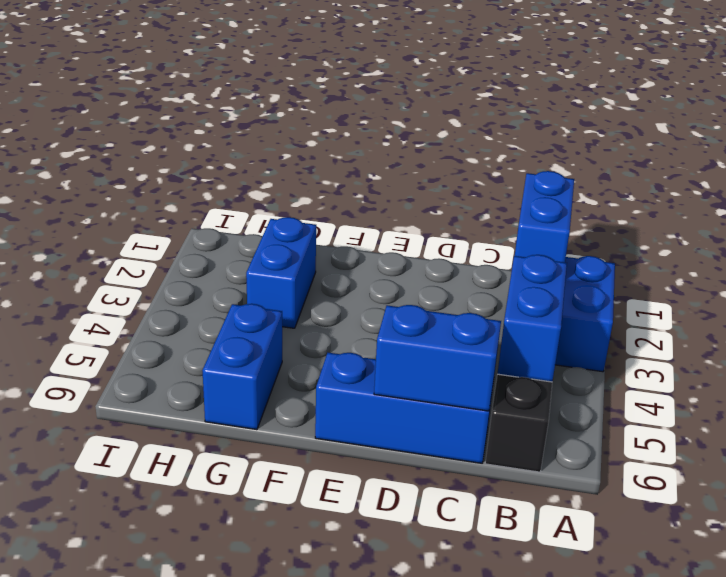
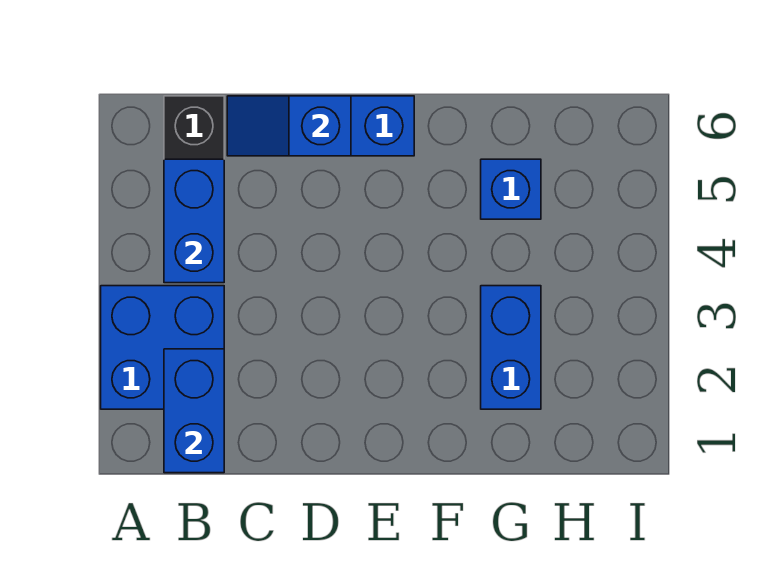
blue brick C6:D6 level 2 -> blue slope C6:D6 level 2 top D
blue brick G5:G6 level 1 -> blue brick G5 level 1

